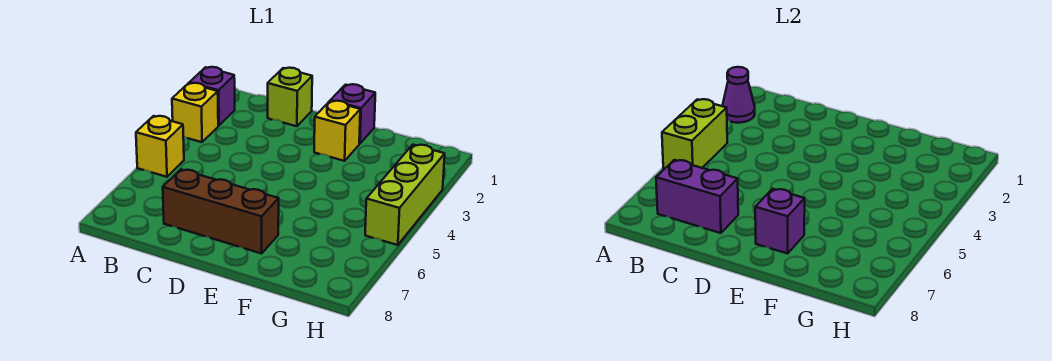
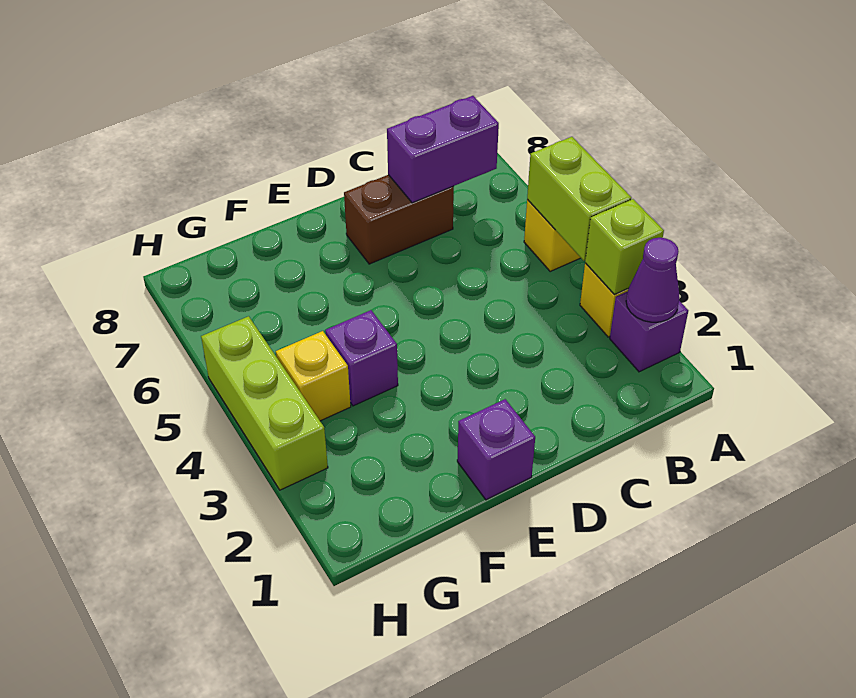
lime brick C1 level 1 -> lime brick A3 level 2
brown brick C7:E7 level 1 -> brown brick C7:D7 level 1
yellow brick E2 level 1 -> yellow brick G4 level 1
purple brick E7 level 2 -> purple brick F4 level 1

